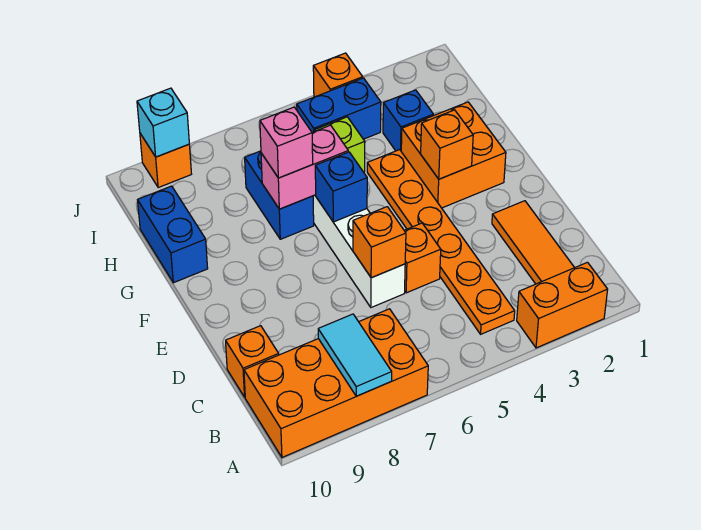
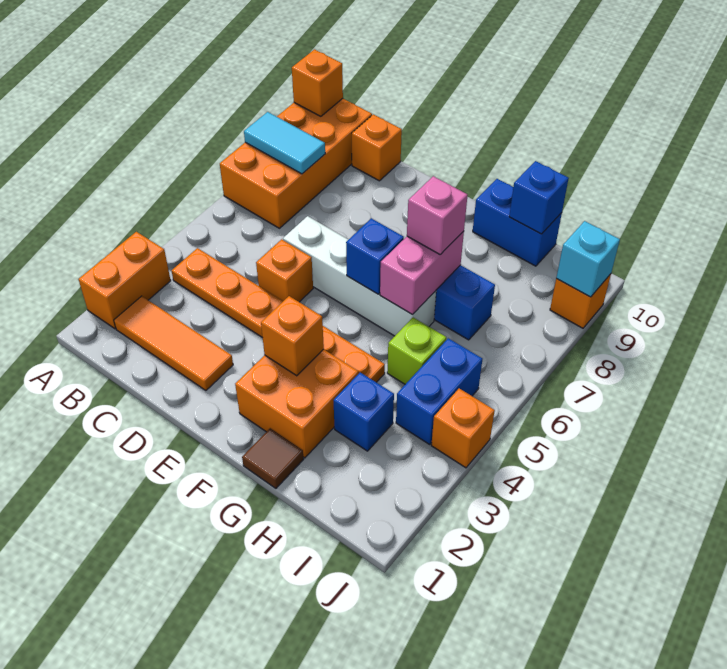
orange brick D6 level 2 -> orange brick A10 level 2
none -> brown tile G1 level 1
none -> blue brick H10 level 2

